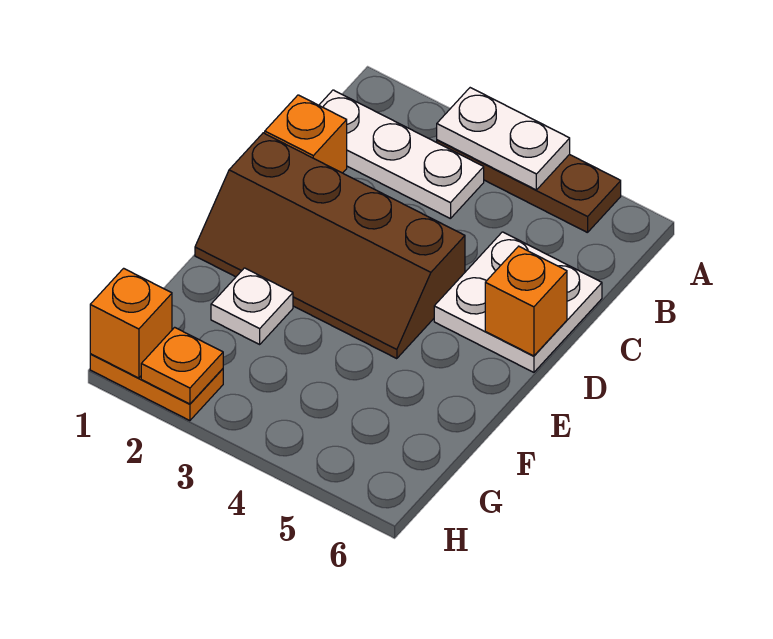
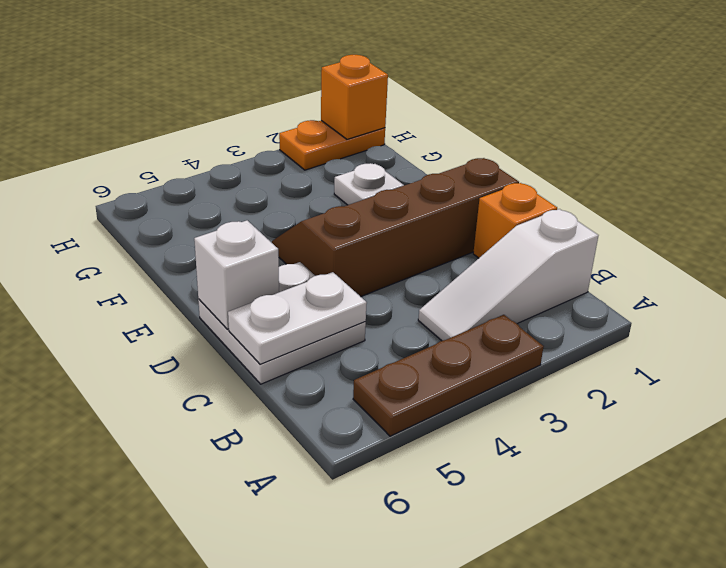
white plate A3:A4 level 2 -> white plate C5:C6 level 2
white plate B1:B3 level 1 -> white slope B1:B3 level 1 top 1
orange brick D6 level 2 -> white brick D6 level 2
orange plate H2 level 2 -> none

